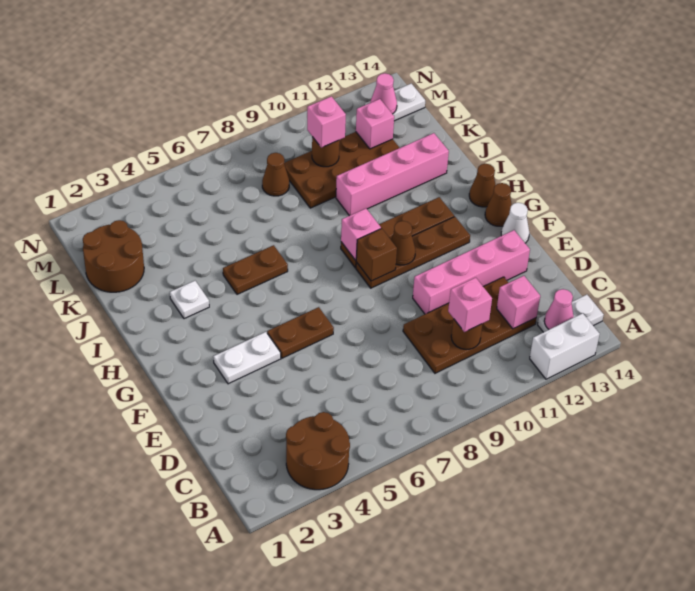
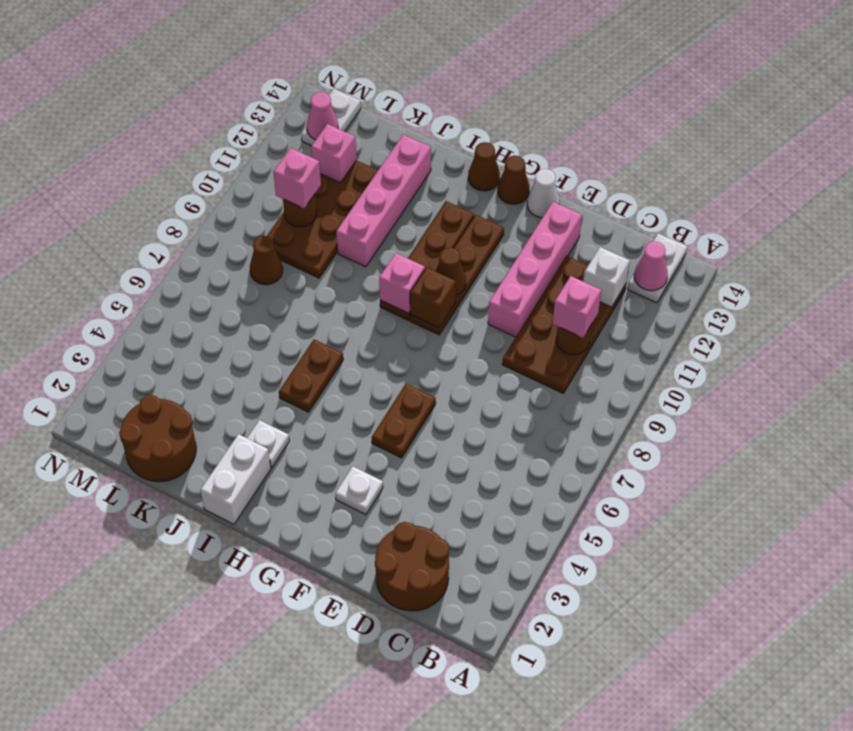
brown round brick A3:B4 level 1 -> brown round brick C1:D2 level 1
white brick A12:A13 level 1 -> white brick I1:I2 level 1
pink brick C12 level 2 -> white brick C12 level 2
white plate F3:F4 level 1 -> white plate F3 level 1

